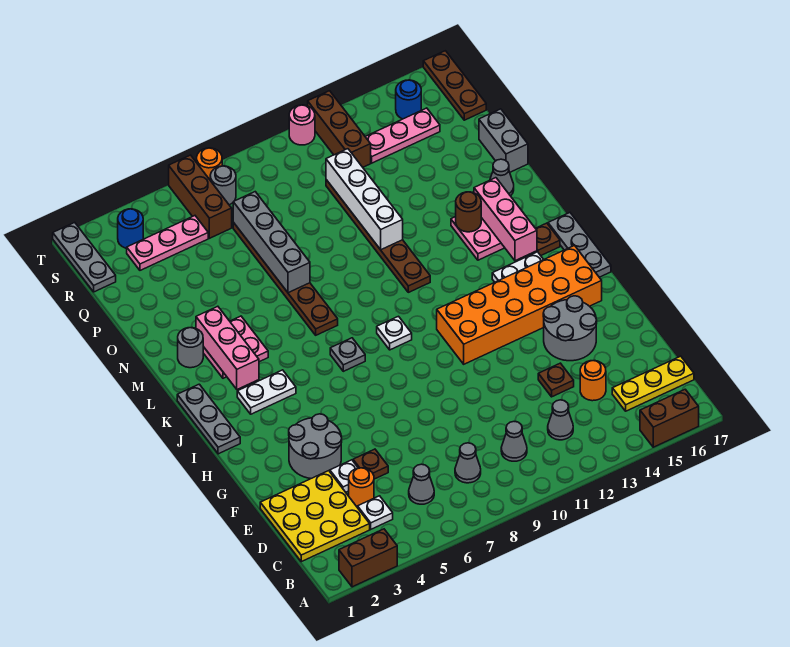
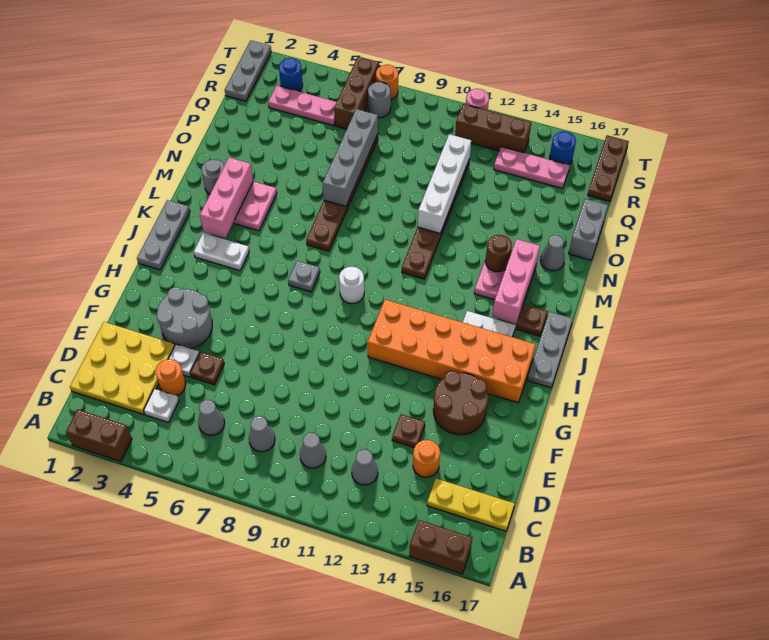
grey round brick F14:G15 level 1 -> brown round brick F14:G15 level 1
white plate J9 level 1 -> white round brick J9 level 1
brown brick R12:T12 level 1 -> brown brick S11:S13 level 1

